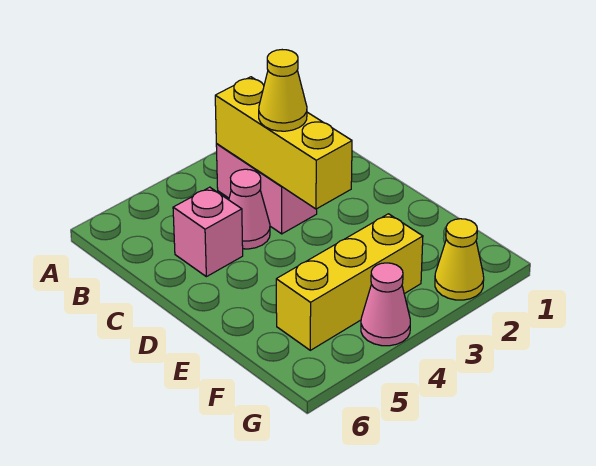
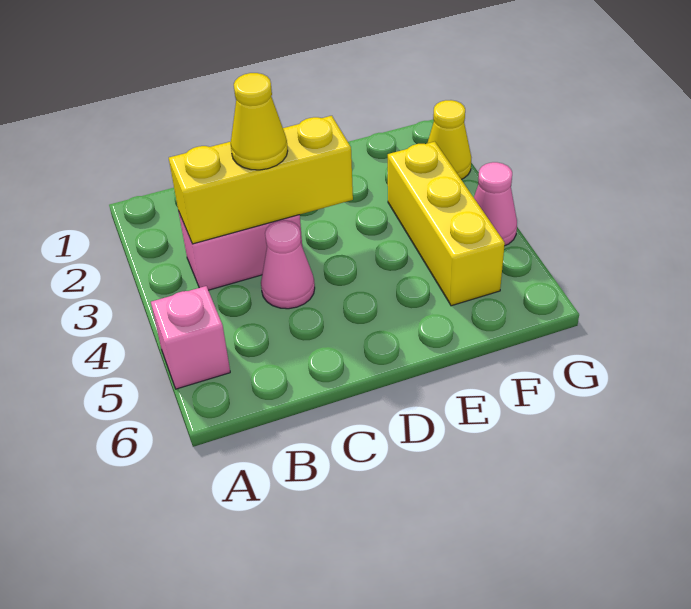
pink brick C5 level 1 -> pink brick A5 level 1

